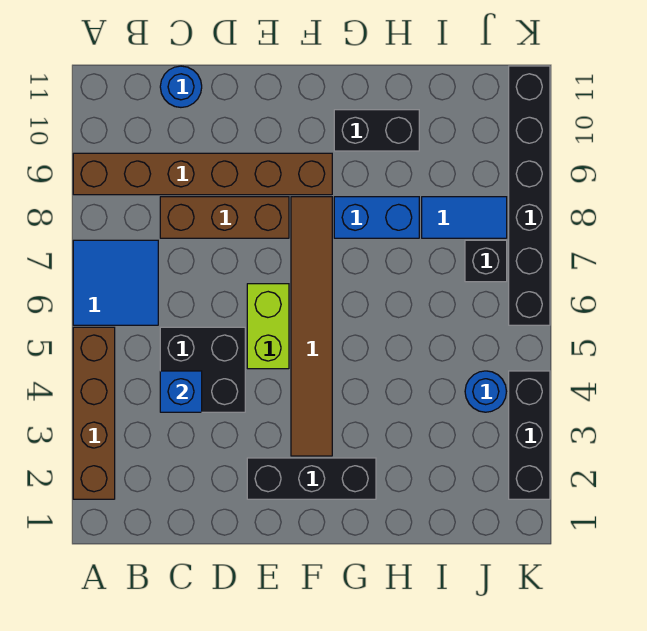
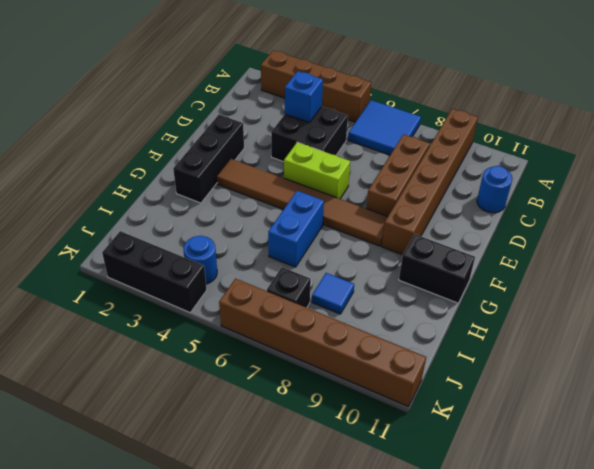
blue brick G8:H8 level 1 -> blue brick G6:H6 level 1
black brick G10:H10 level 1 -> black brick G10:G11 level 1
blue tile I8:J8 level 1 -> blue tile I8 level 1
black brick K6:K11 level 1 -> brown brick K6:K11 level 1

